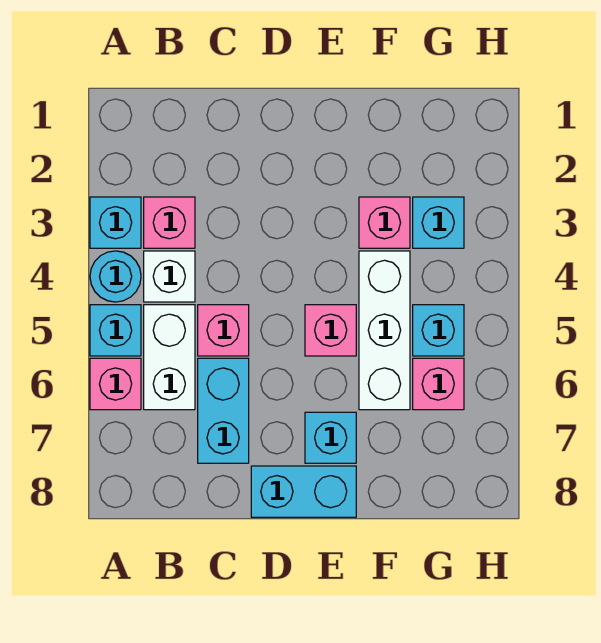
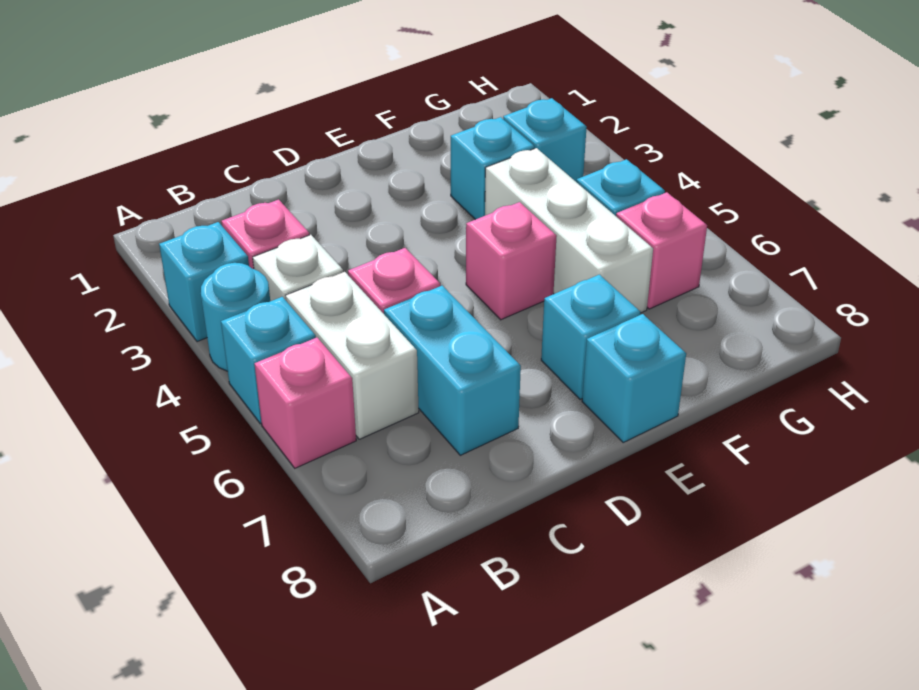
cyan brick D8:E8 level 1 -> cyan brick E8 level 1
pink brick F3 level 1 -> cyan brick F3 level 1

